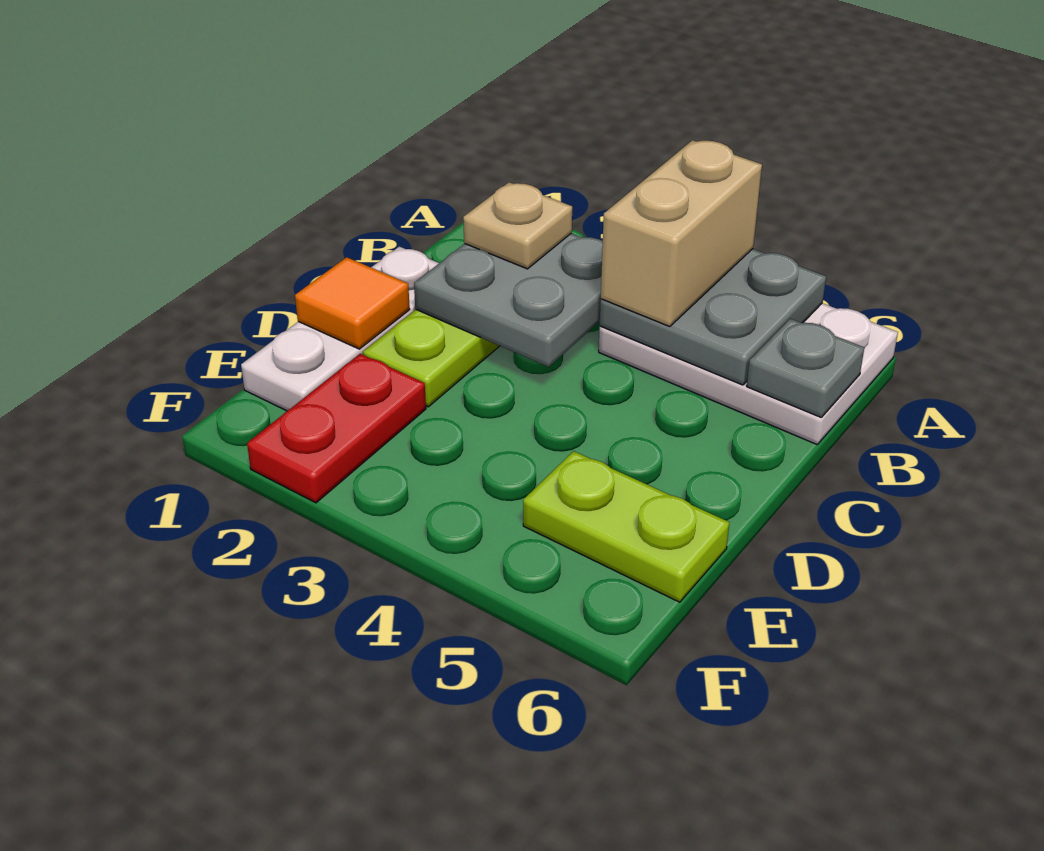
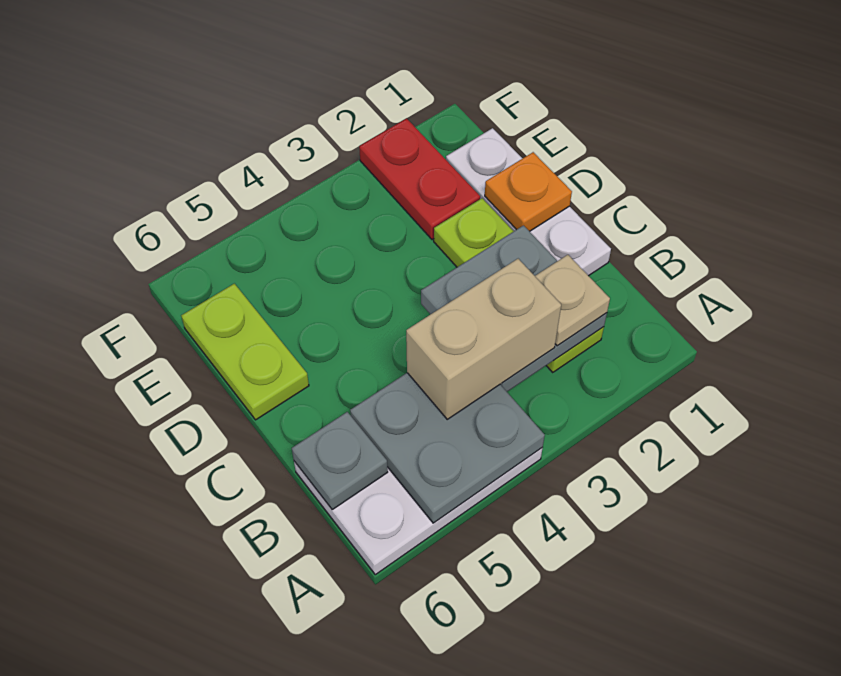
tan brick A4:B4 level 3 -> tan brick B3:B4 level 3
orange tile D1 level 2 -> orange plate D1 level 2
lime plate E5:E6 level 1 -> lime plate D6:E6 level 1

